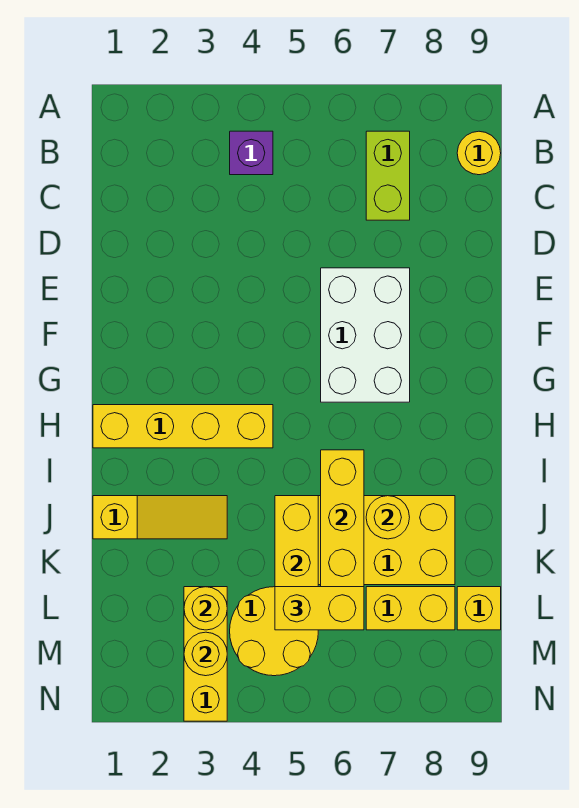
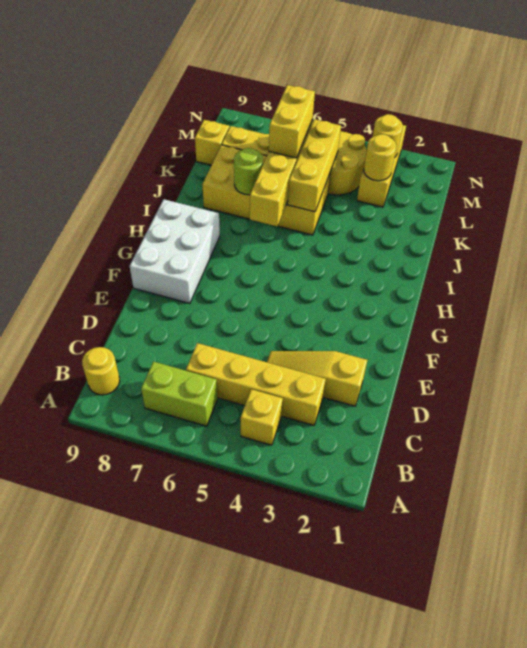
purple brick B4 level 1 -> yellow brick B4 level 1
lime brick B7:C7 level 1 -> lime brick B6:B7 level 1
white brick E6:G7 level 1 -> white brick F8:H9 level 1
yellow brick H1:H4 level 1 -> yellow brick C3:C6 level 1
yellow slope J1:J3 level 1 top 1 -> yellow slope D2:D4 level 1 top 2
yellow round brick J7 level 2 -> lime round brick J7 level 2
yellow brick L5:L6 level 3 -> yellow brick K6:L6 level 3

